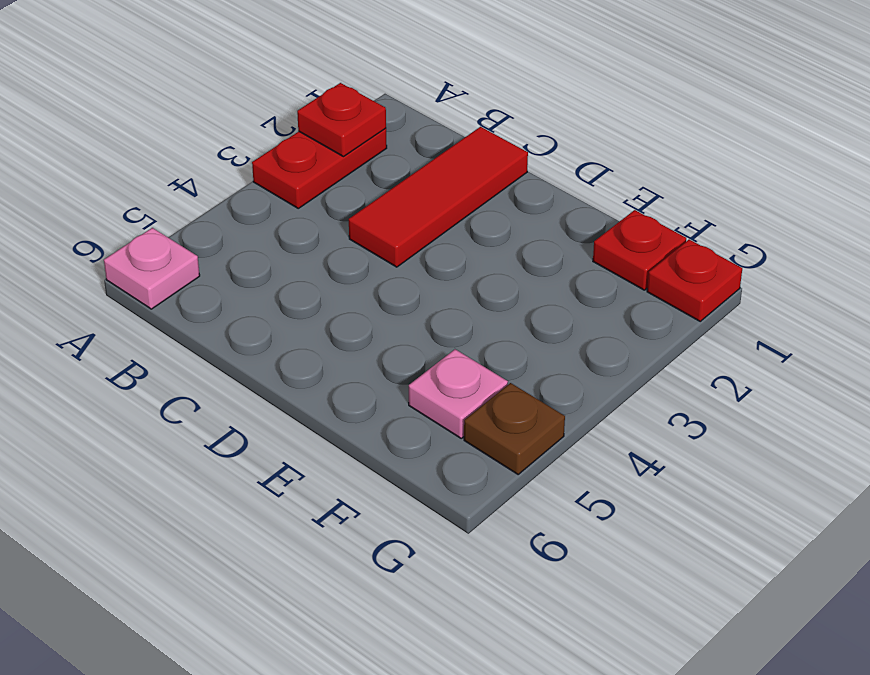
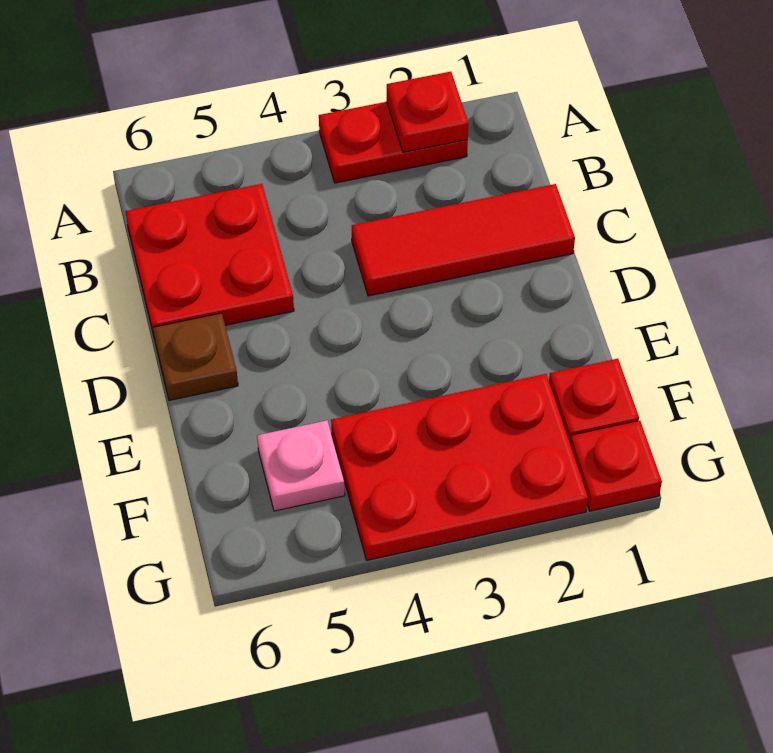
pink plate A6 level 1 -> none
none -> red plate B5:C6 level 1
none -> red plate F2:G4 level 1
brown plate G5 level 1 -> brown plate D6 level 1

